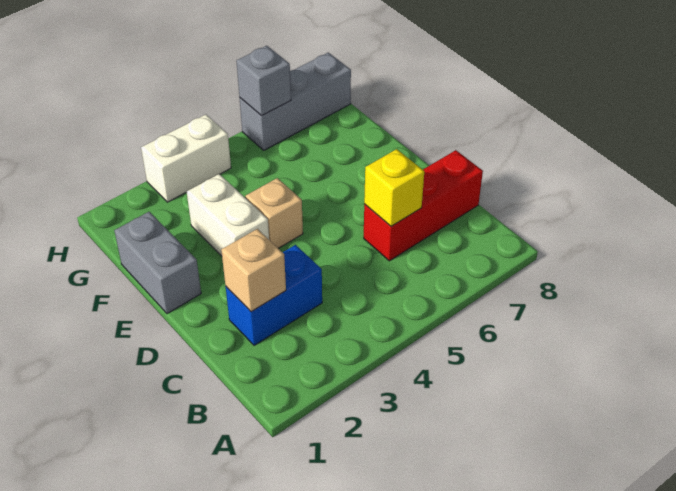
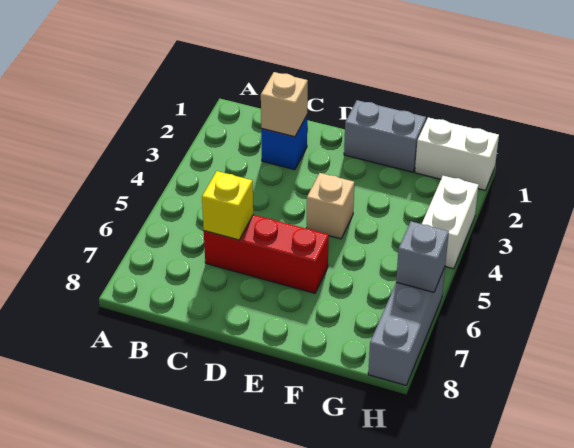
blue brick C2:C3 level 1 -> blue brick C2 level 1
red brick C6:C8 level 1 -> red brick C6:E6 level 1
white brick E3:F3 level 1 -> white brick G1:H1 level 1

